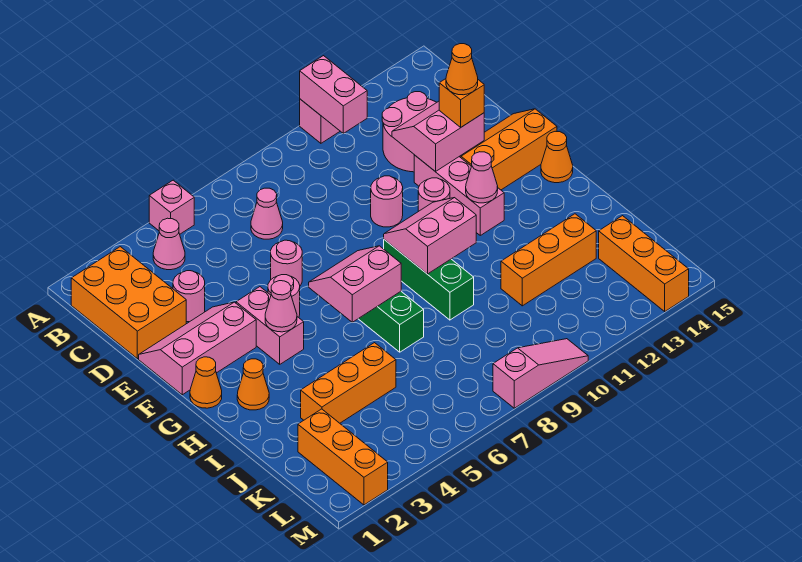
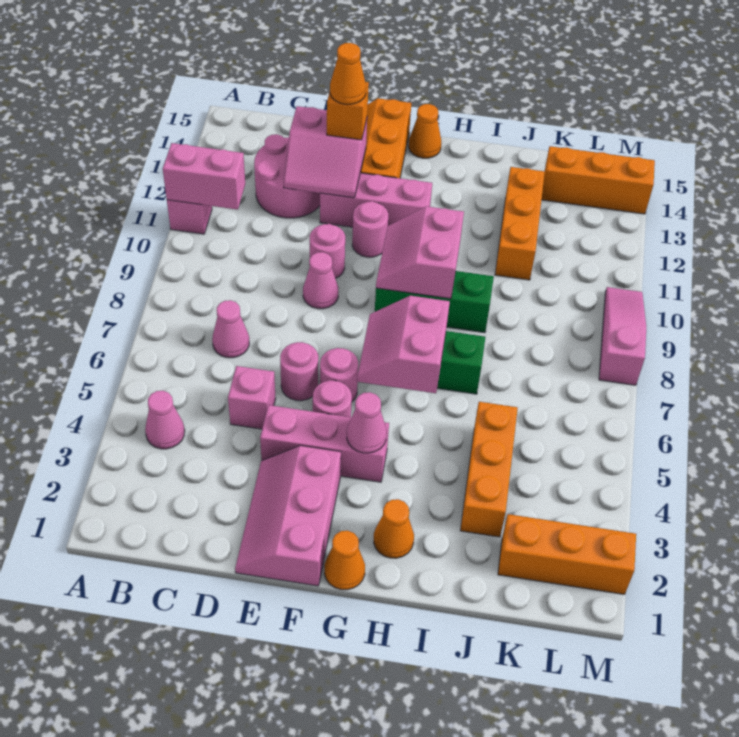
pink brick A5 level 1 -> pink brick D5 level 1
orange brick B1:D2 level 1 -> none
pink round brick D3 level 1 -> pink round brick F6 level 1
pink slope D12:E13 level 2 top E -> pink slope D12:E13 level 2 top 13
pink brick F4:G4 level 1 -> pink brick E4:G4 level 1
pink cone G12 level 2 -> pink cone E9 level 1

